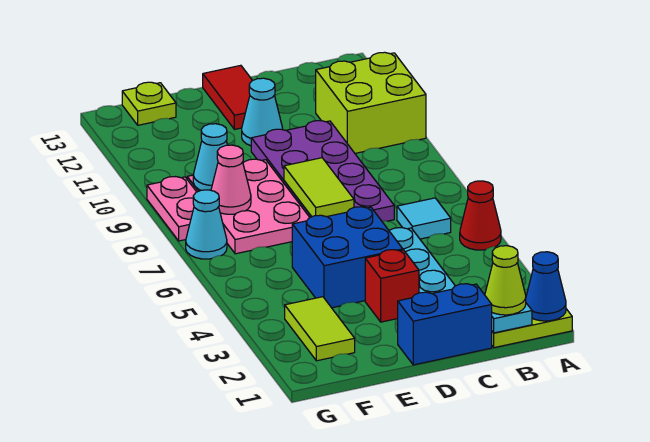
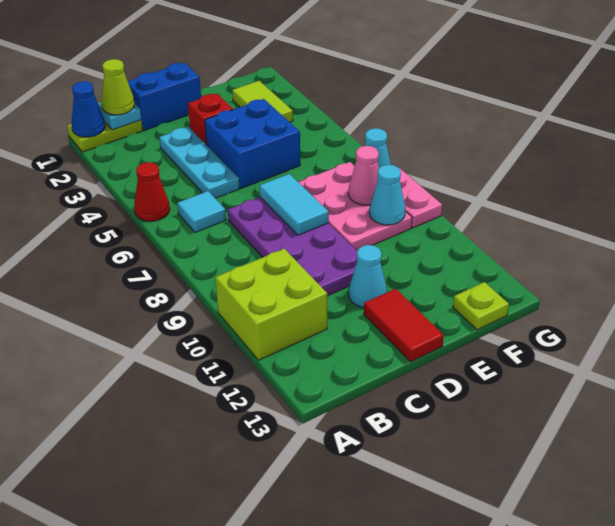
lime tile D7:D8 level 2 -> cyan tile D7:D8 level 2

